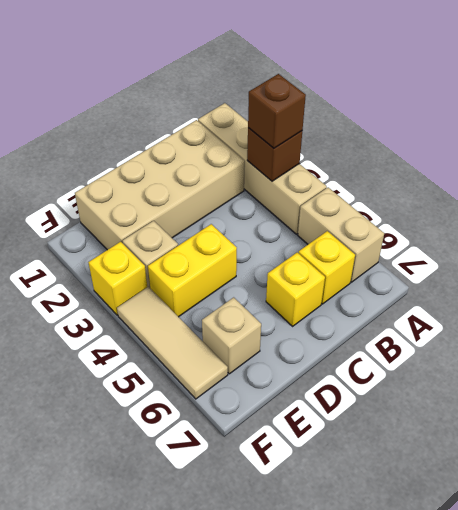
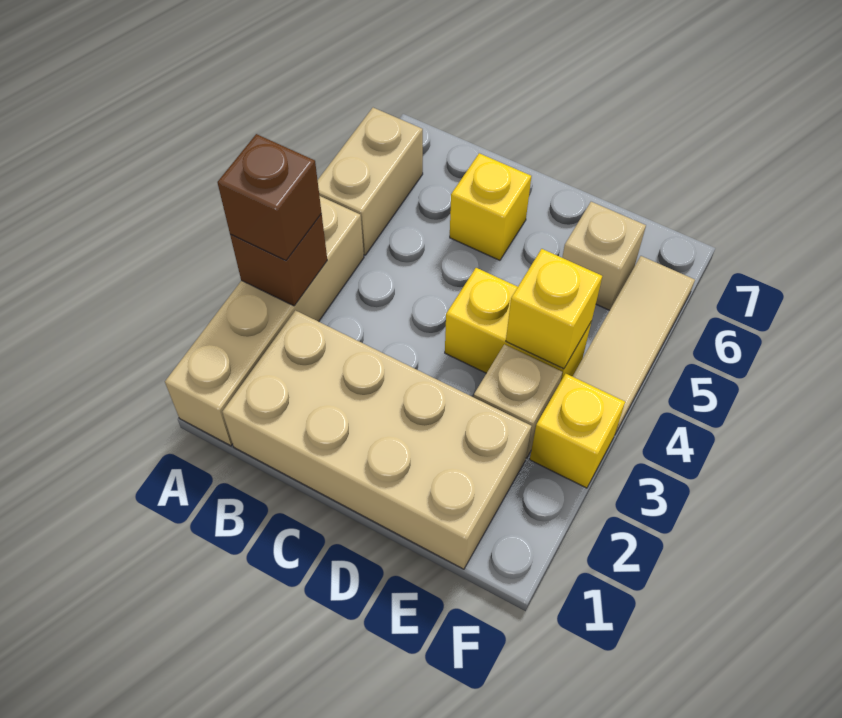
yellow brick B6 level 1 -> yellow brick E4 level 2

